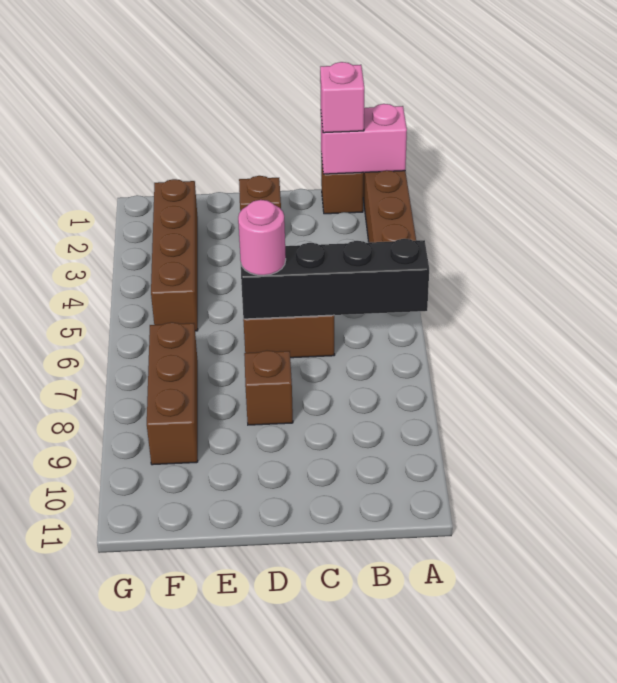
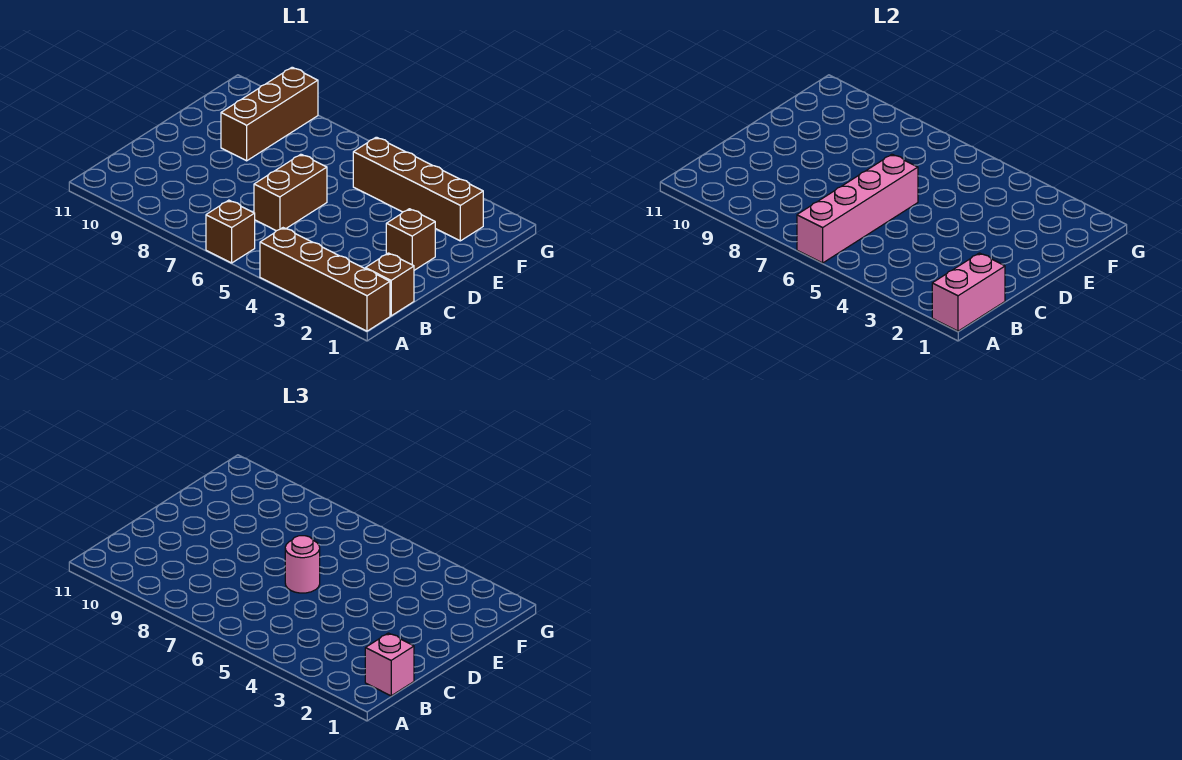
black brick A6:D6 level 2 -> pink brick A6:D6 level 2
brown brick D8 level 1 -> brown brick A6 level 1
brown brick F7:F9 level 1 -> brown brick E9:G9 level 1

